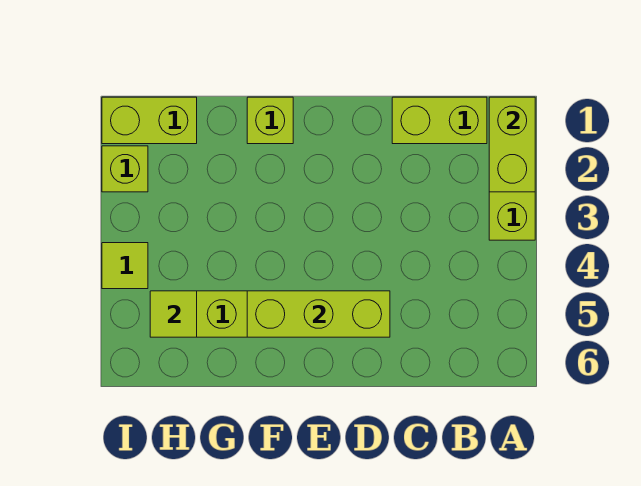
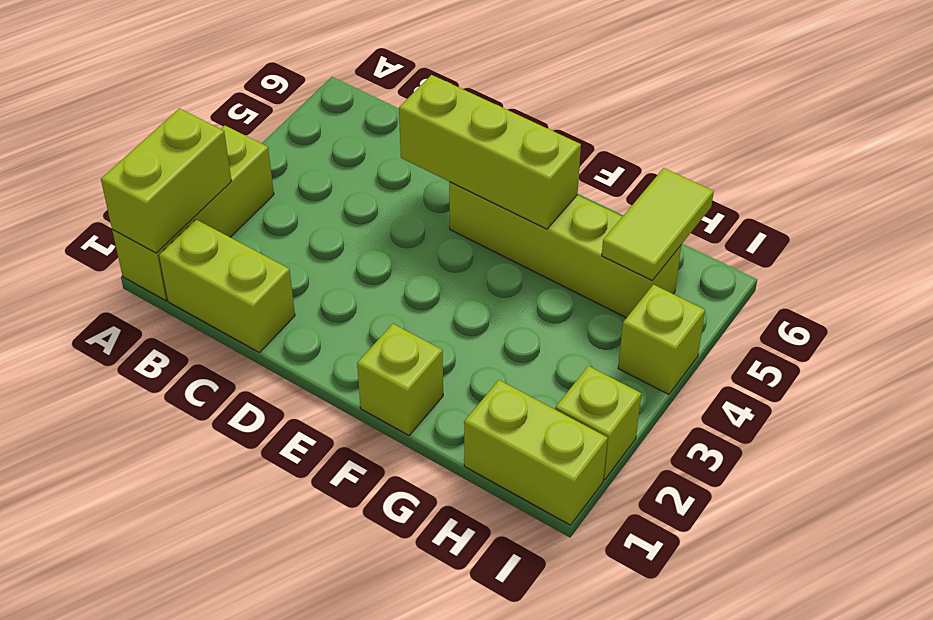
lime tile H5 level 2 -> lime tile H5:H6 level 2
lime tile I4 level 1 -> lime brick I4 level 1

